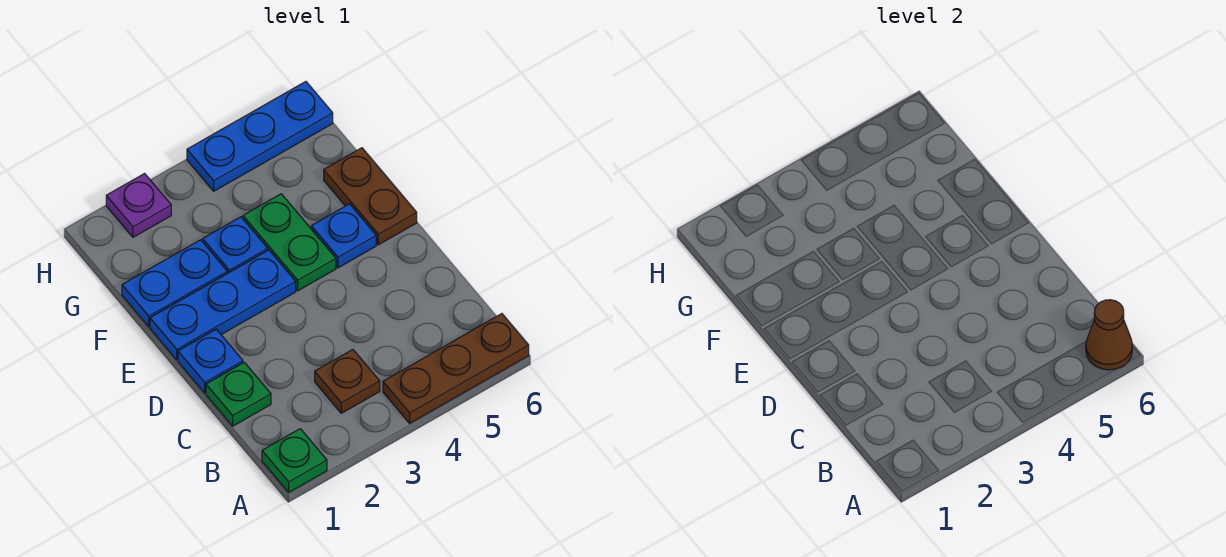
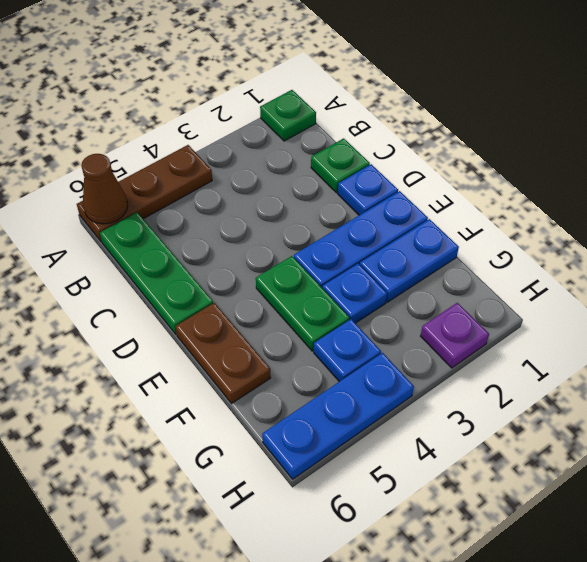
brown plate B3 level 1 -> none
none -> green plate B6:D6 level 1
blue plate E5 level 1 -> blue plate G4 level 1

